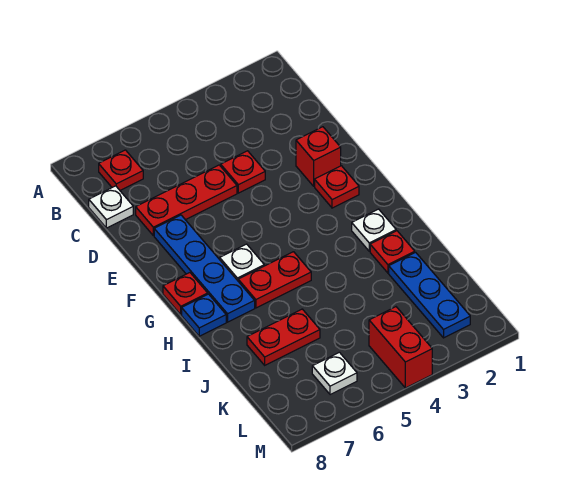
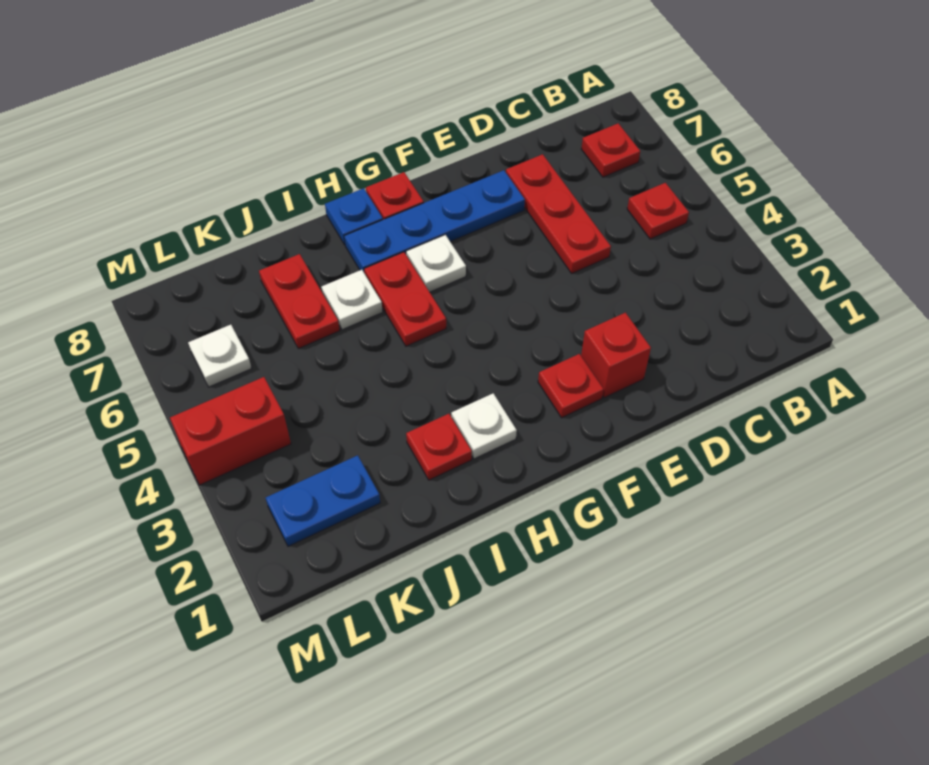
white plate C8 level 1 -> white plate I6 level 1
red plate D4 level 1 -> red plate B5 level 1
blue plate J2:L2 level 1 -> blue plate K2:L2 level 1

